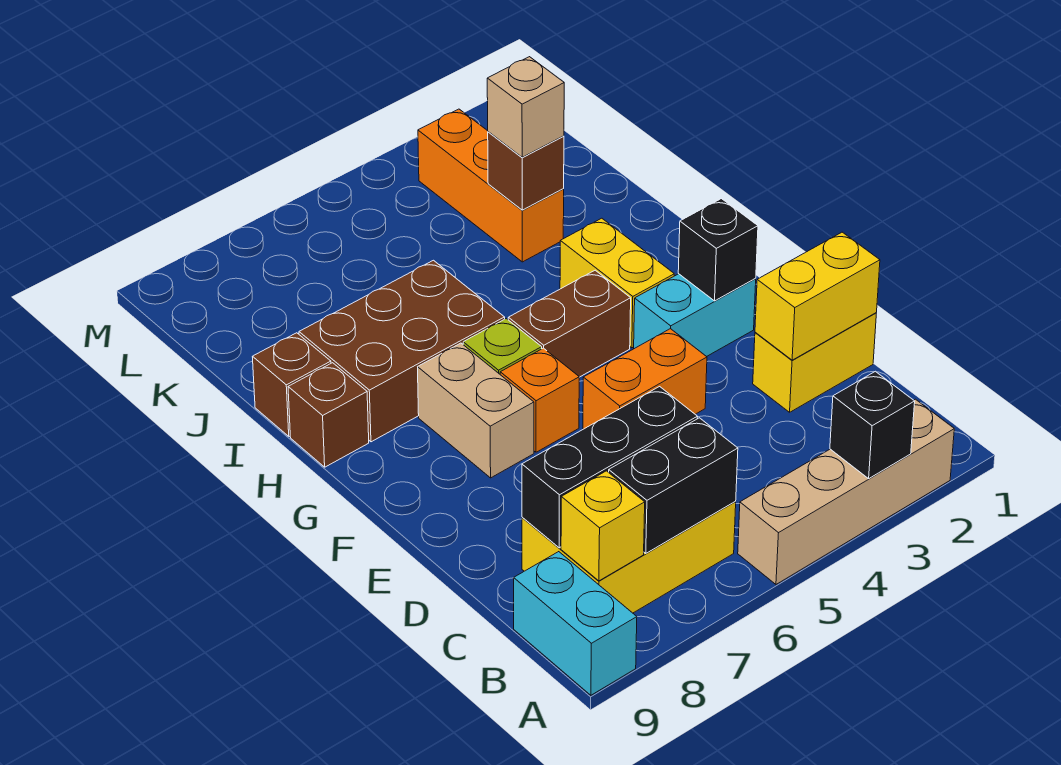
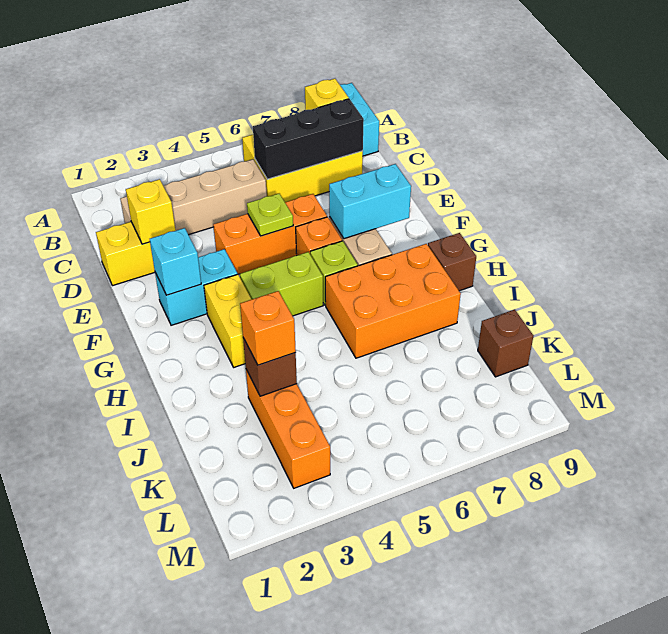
tan brick A2:A5 level 1 -> tan brick C2:C5 level 1
black brick A3 level 2 -> none
black brick B6:B7 level 2 -> none
yellow brick D1:D2 level 2 -> yellow brick D2 level 2
orange brick E4:E5 level 1 -> orange brick E4:E6 level 1
none -> lime plate E5 level 2
black brick F2 level 2 -> cyan brick F2 level 2
none -> cyan brick F7:F8 level 2
brown brick G4:G5 level 1 -> lime brick G4:G5 level 1
brown brick H6:I8 level 1 -> orange brick H6:I8 level 1
brown brick I9 level 1 -> brown brick K9 level 1
tan brick J3 level 3 -> orange brick J3 level 3

